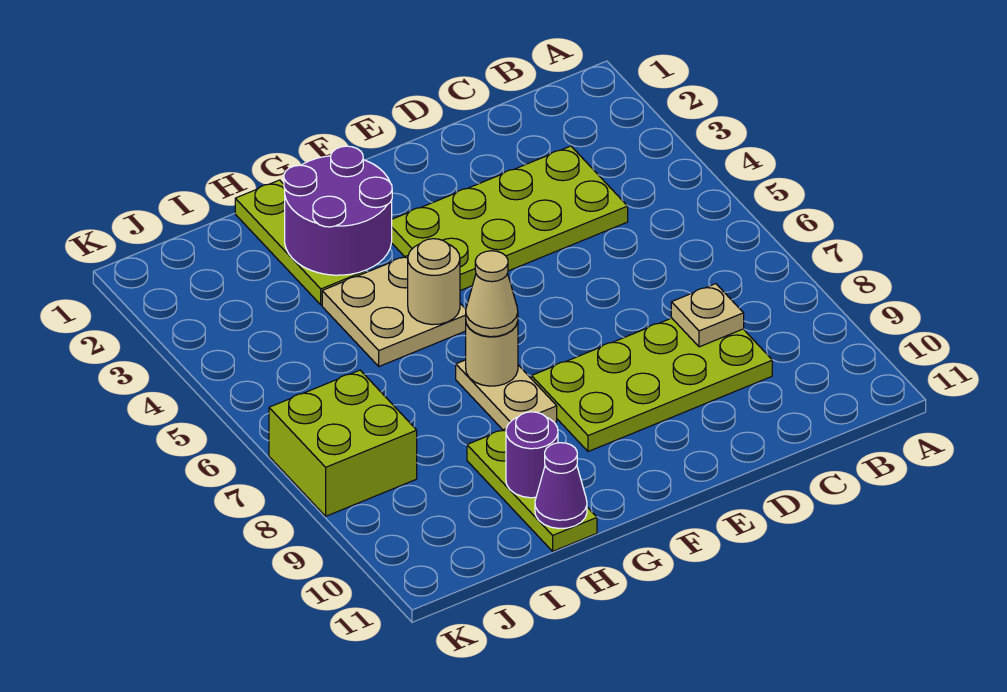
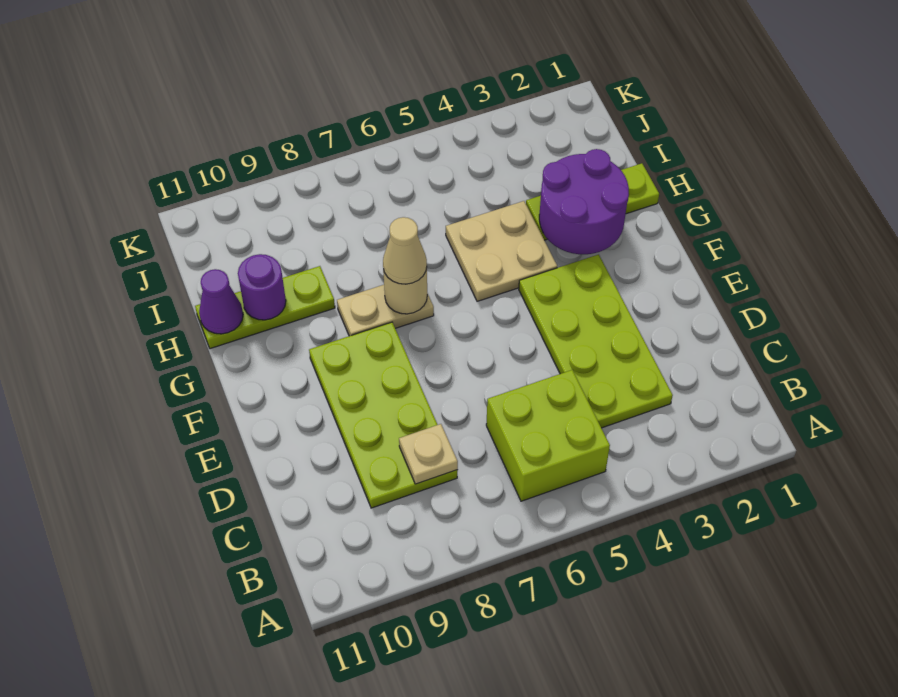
tan round brick G5 level 2 -> none
lime brick J7:K8 level 1 -> lime brick B5:C6 level 1

